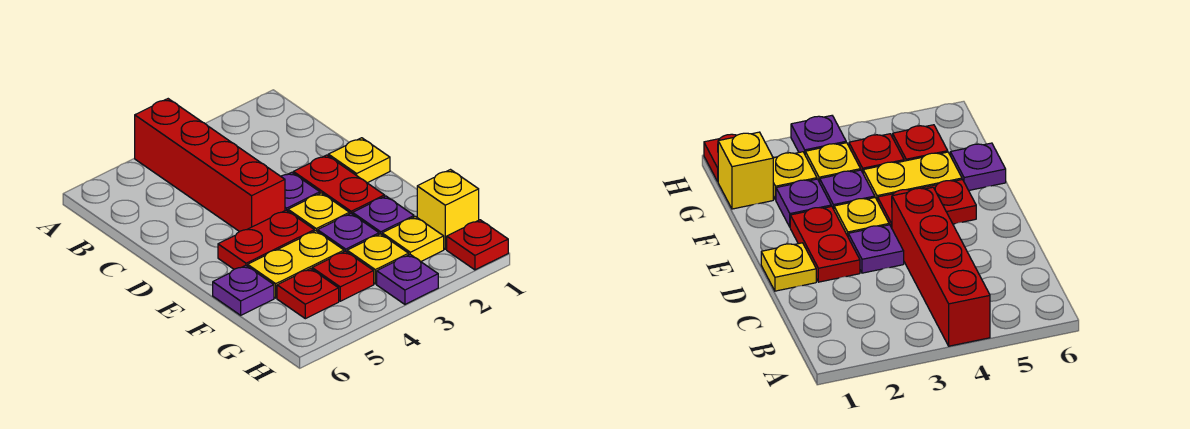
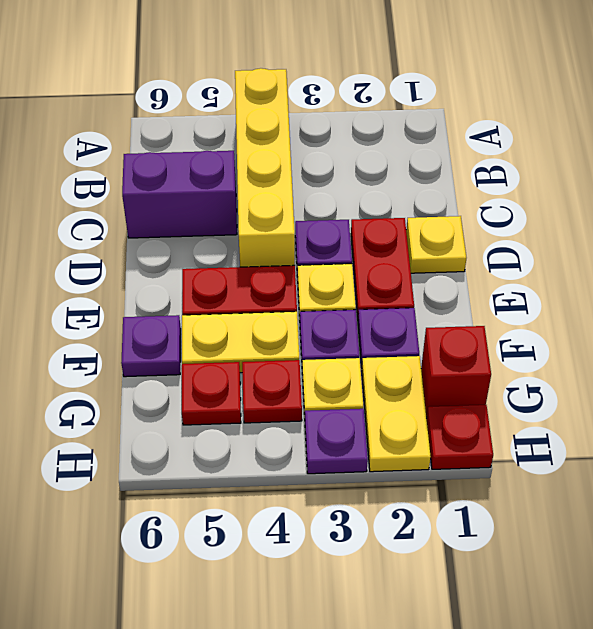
red brick A4:D4 level 1 -> yellow brick A4:D4 level 1
none -> purple brick C5:C6 level 1
yellow brick G1 level 1 -> red brick G1 level 1
yellow plate G2 level 1 -> yellow plate G2:H2 level 1

